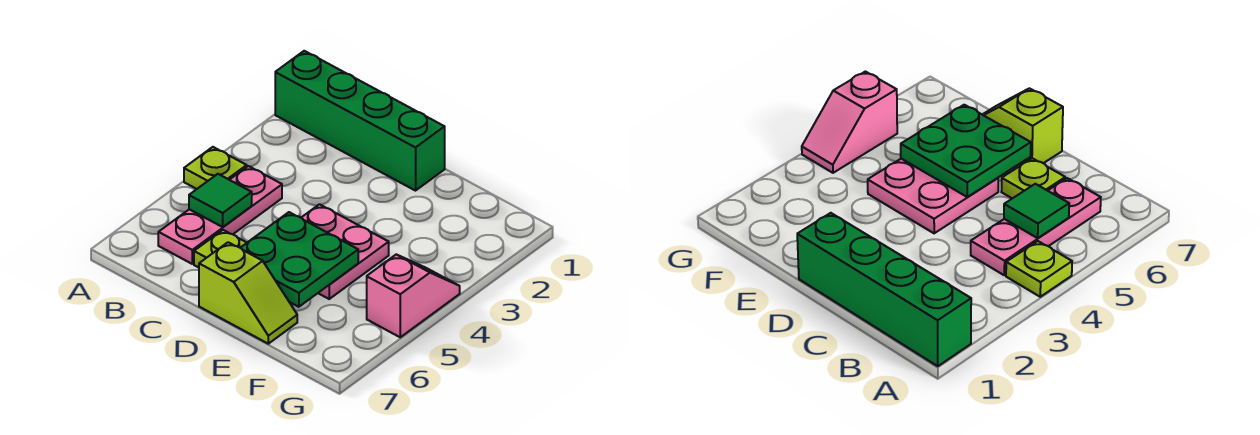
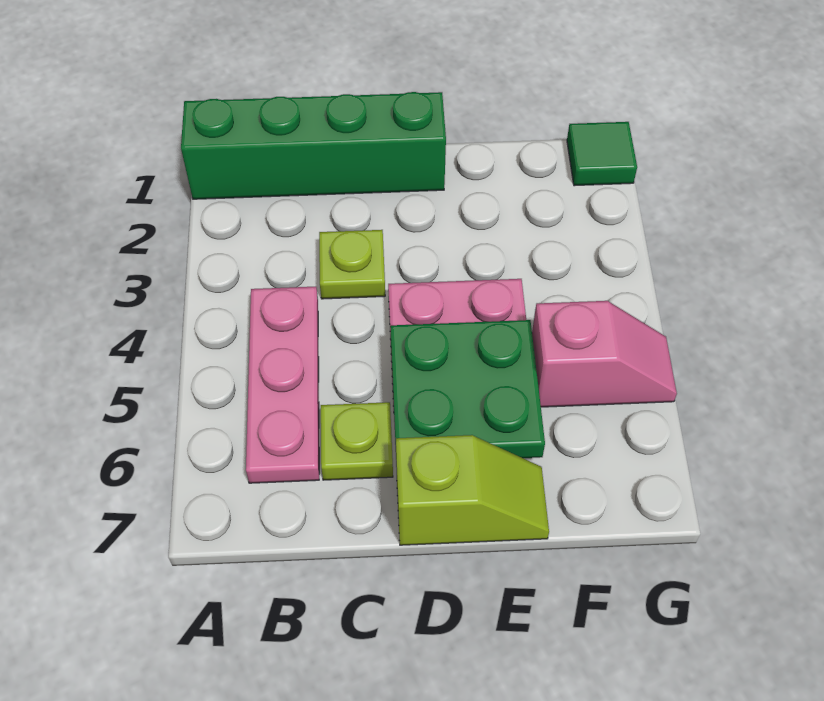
lime plate A4 level 1 -> lime plate C3 level 1
green tile B5 level 2 -> green tile G1 level 1
pink slope G4:G5 level 1 top 5 -> pink slope F5:G5 level 1 top F

